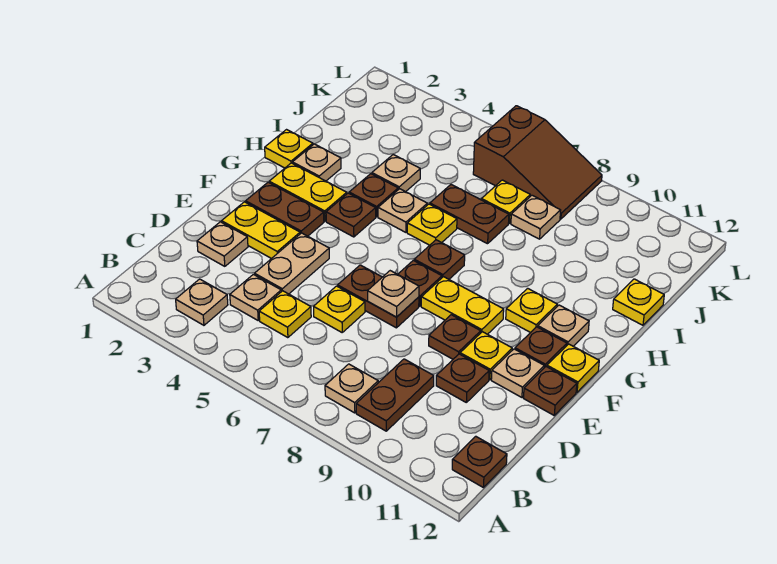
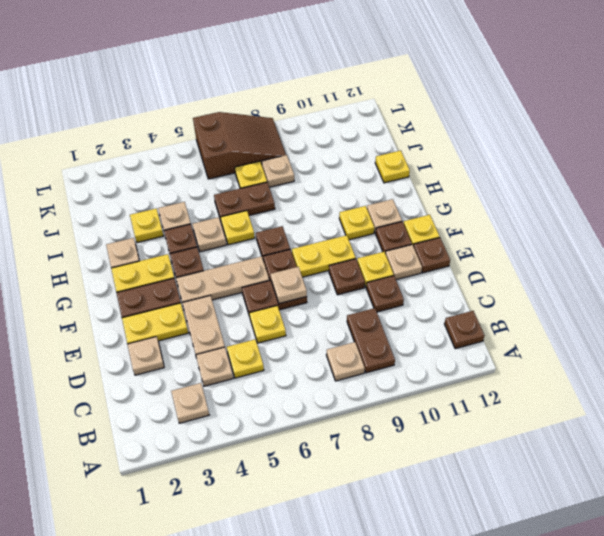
none -> tan plate F4:F6 level 1
yellow plate H1 level 1 -> yellow plate I3 level 1

